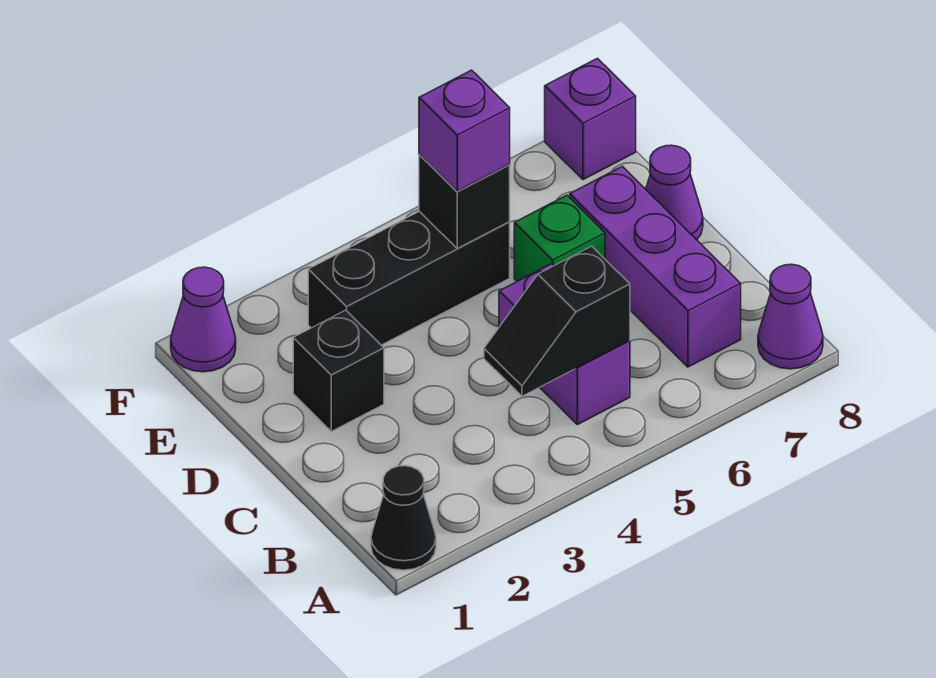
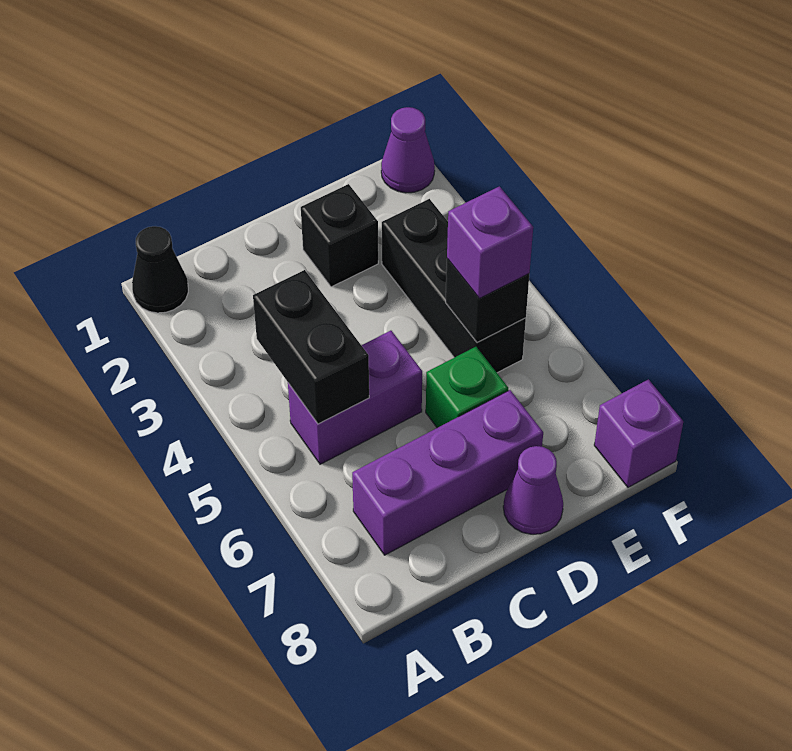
purple cone A8 level 1 -> none
black slope B4:B5 level 2 top 5 -> black brick B4:B5 level 2

